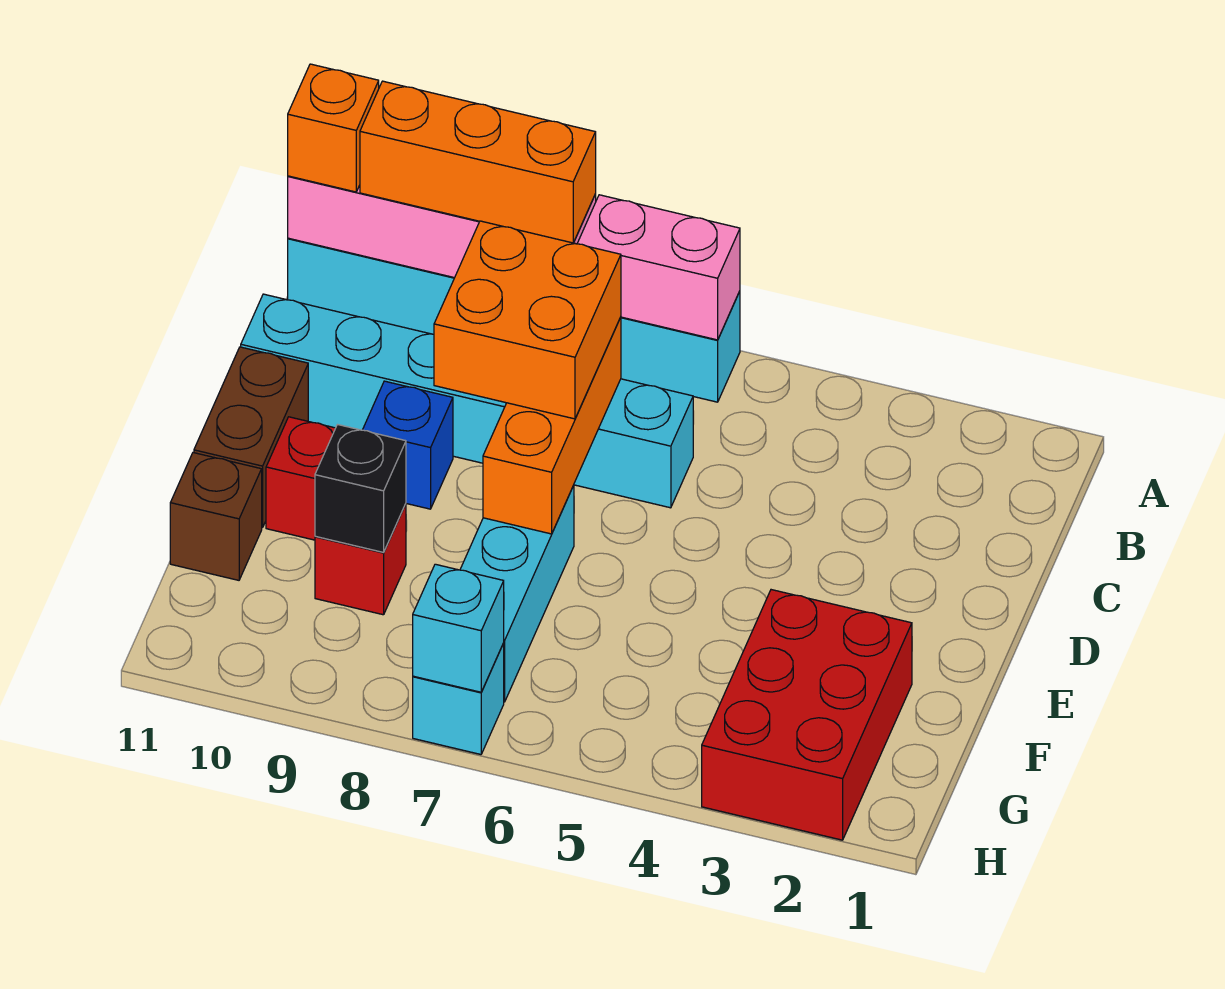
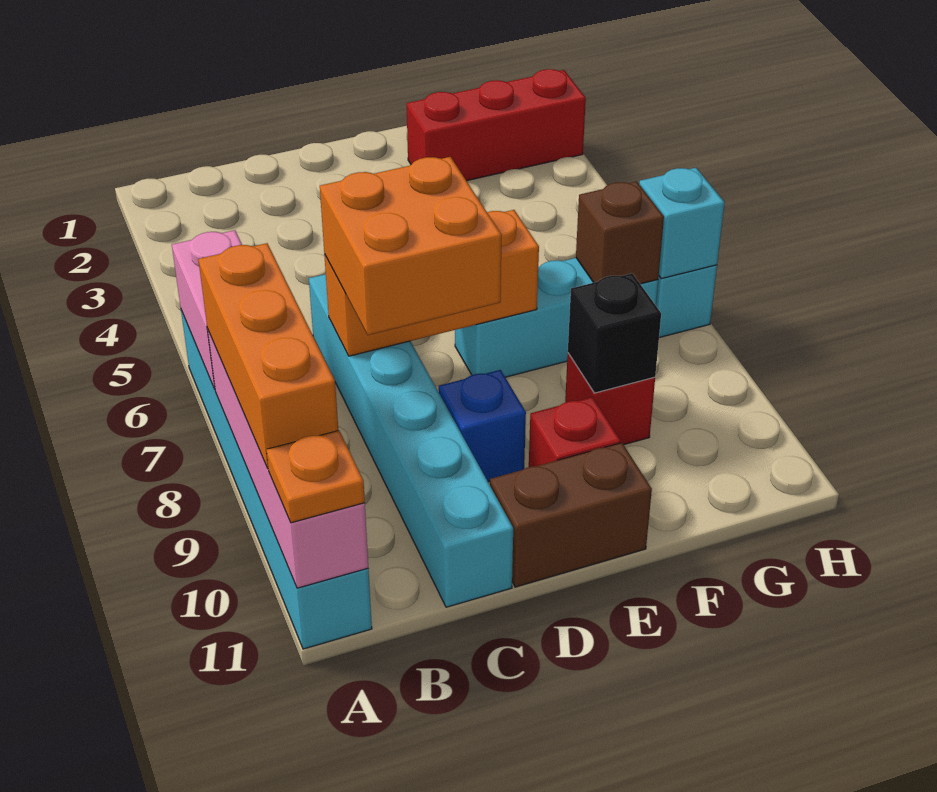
orange brick A11 level 3 -> orange plate A11 level 3
red brick F2:H3 level 1 -> red brick F2:H2 level 1
brown brick F11 level 1 -> brown brick G7 level 2

